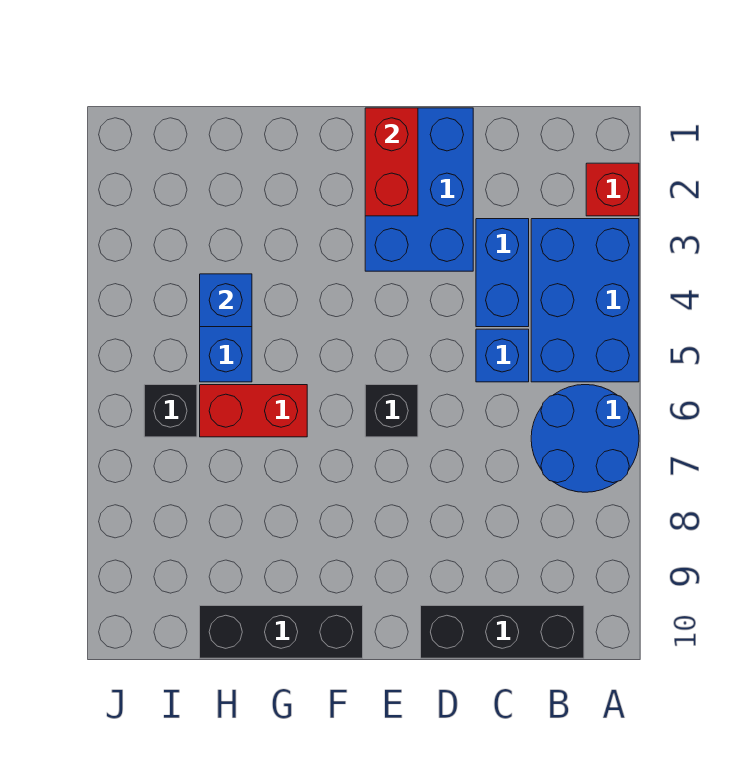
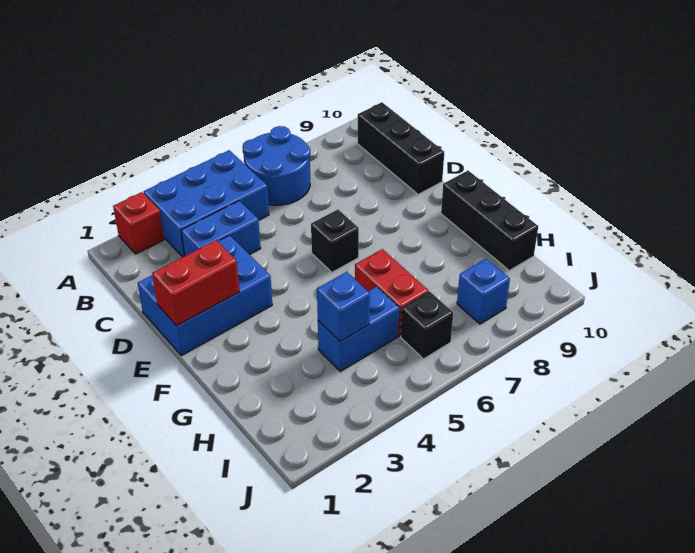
blue brick C5 level 1 -> blue brick I8 level 1

